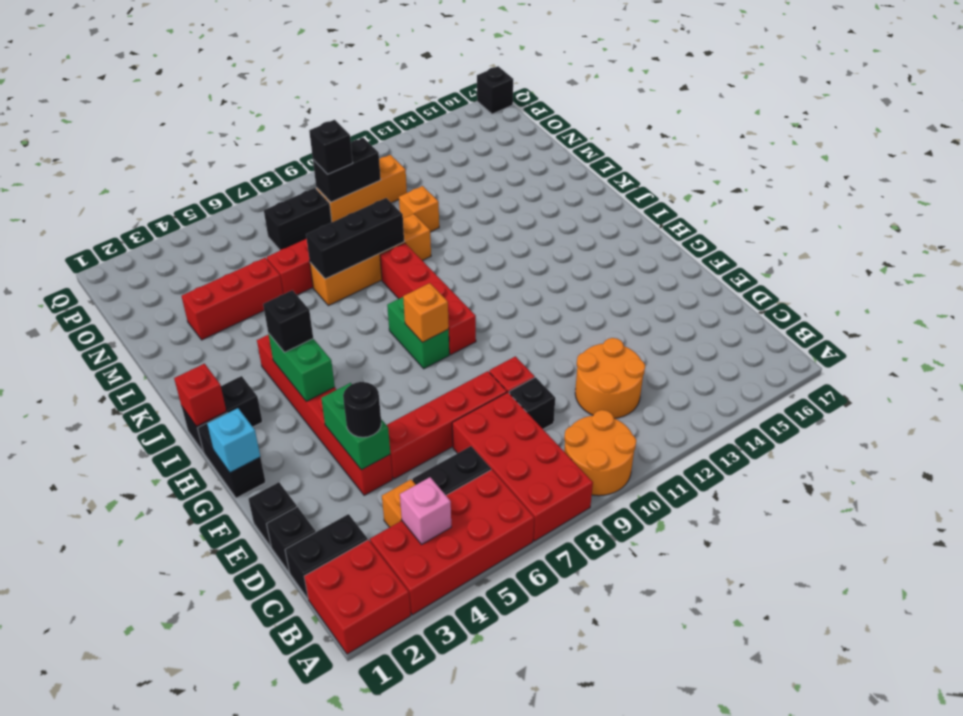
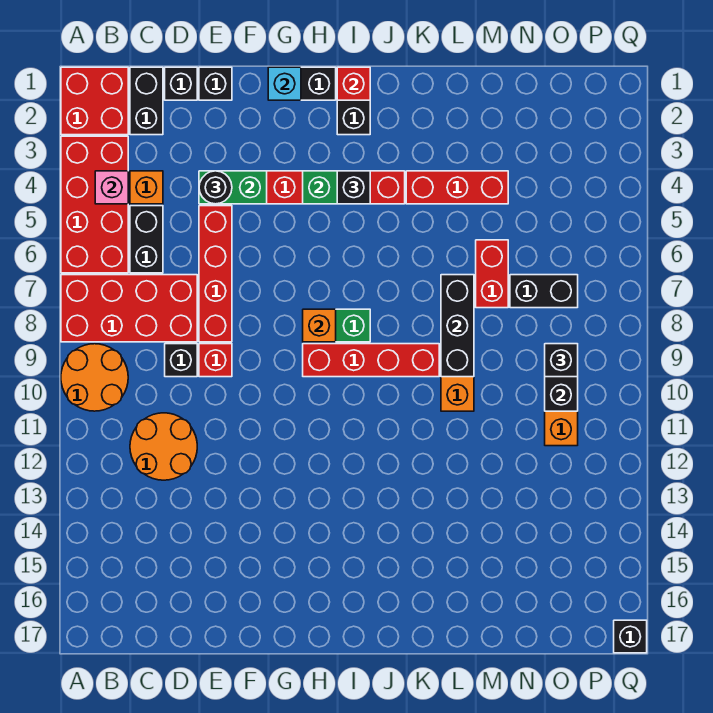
red brick M3:M5 level 1 -> red brick K4:M4 level 1
orange brick M11 level 1 -> none
black brick O7:O8 level 1 -> black brick N7:O7 level 1

